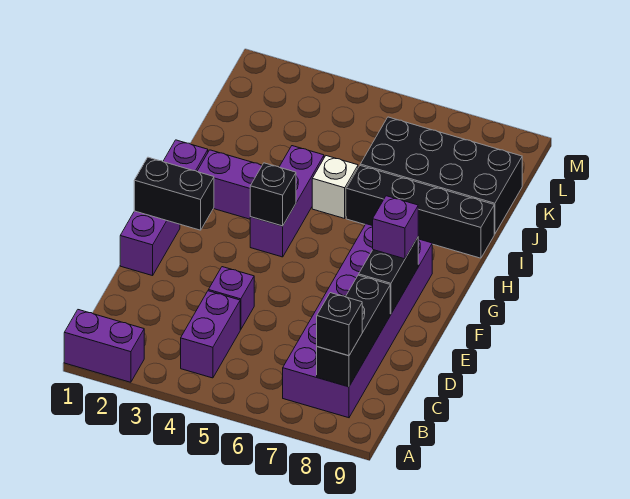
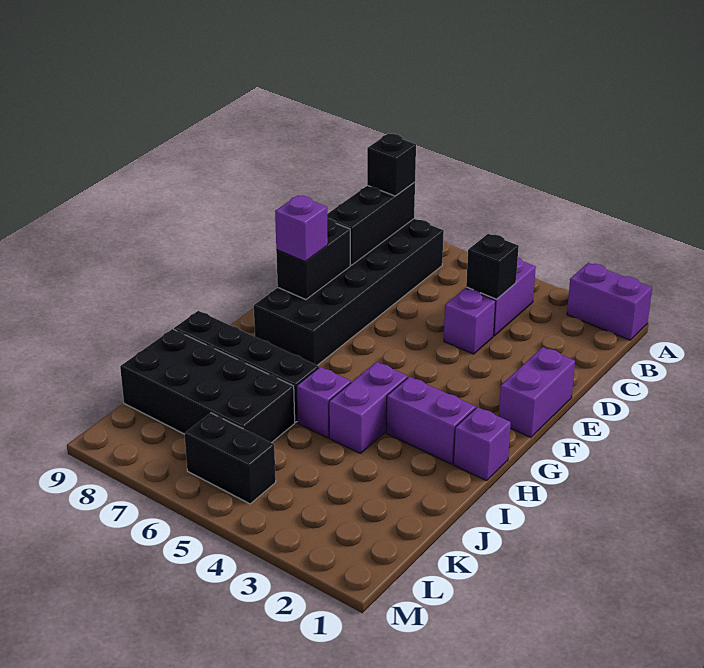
purple brick B7:G8 level 1 -> black brick B7:G8 level 1
black brick F1:F2 level 2 -> black brick L5:L6 level 1
purple brick G4:I4 level 1 -> purple brick H4:I4 level 1
black brick G4 level 2 -> black brick C4 level 2
white brick I5 level 1 -> purple brick I5 level 1

